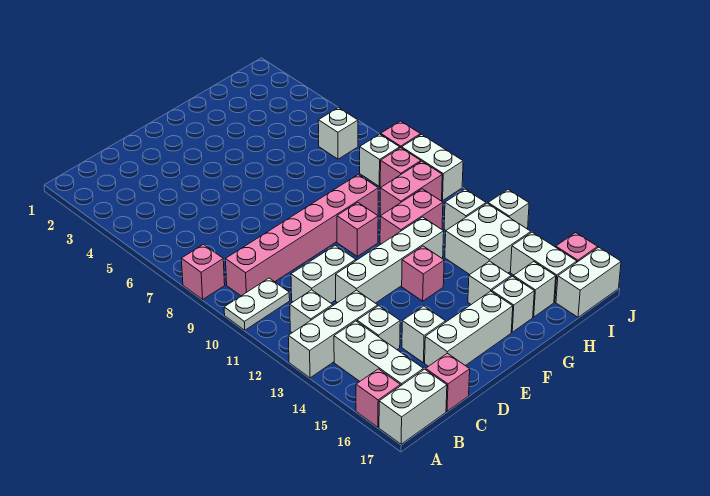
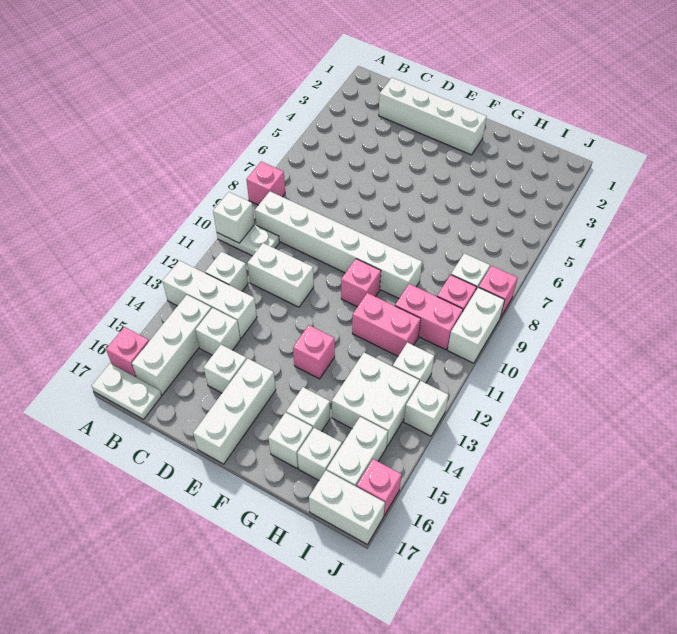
white brick A17:B17 level 1 -> white plate A17:B17 level 1
pink brick B9:G9 level 1 -> white brick B9:G9 level 1
pink brick C17 level 1 -> none
white brick D12:G12 level 1 -> white brick C2:F2 level 1
white brick D16:F16 level 1 -> white brick E15:E17 level 1
white brick I6 level 1 -> white brick A10 level 2

